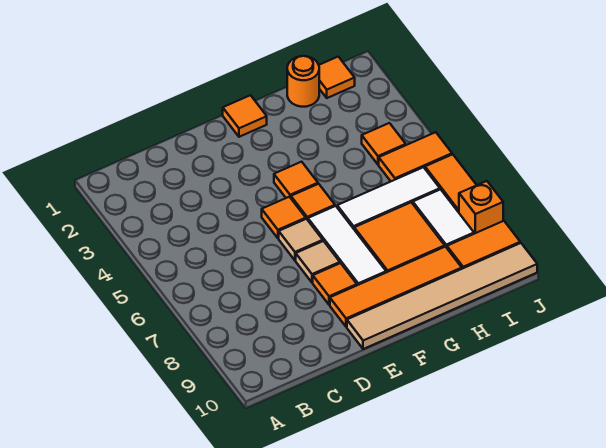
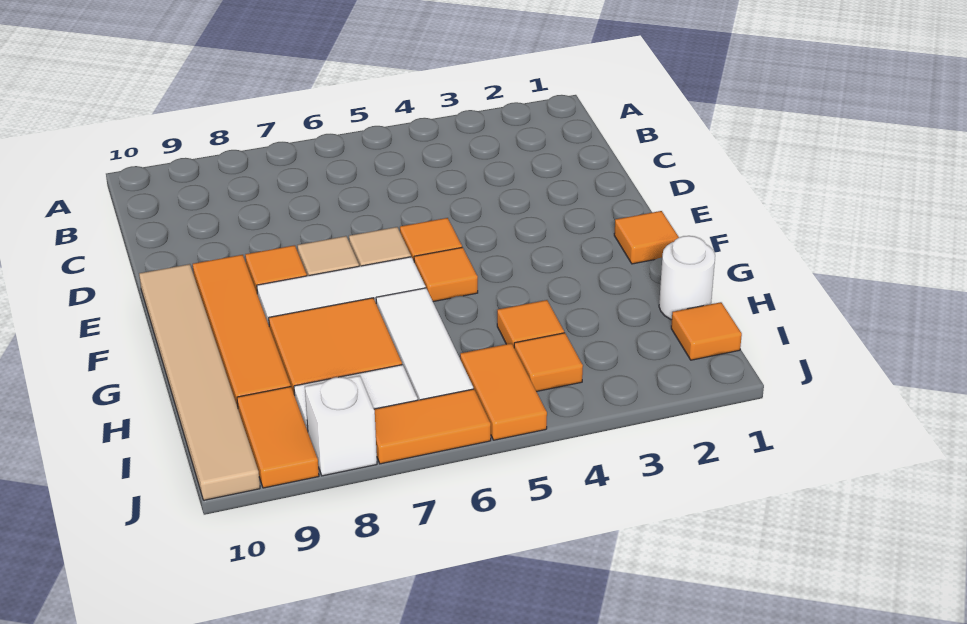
orange tile F4 level 1 -> orange tile H4 level 1
orange round brick H1 level 1 -> white round brick H1 level 1
orange brick J8 level 1 -> white brick J8 level 1

